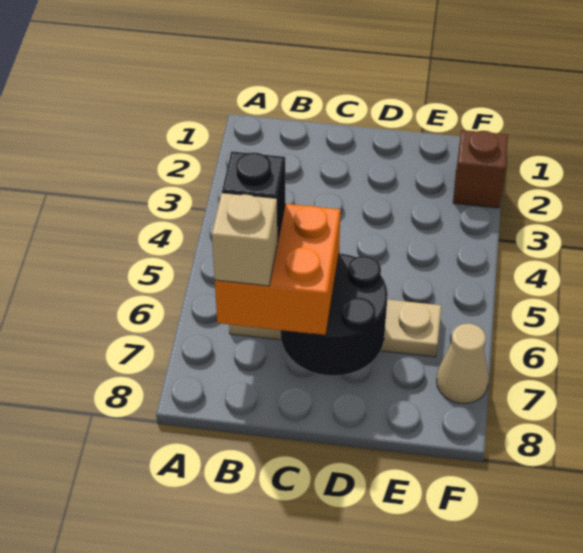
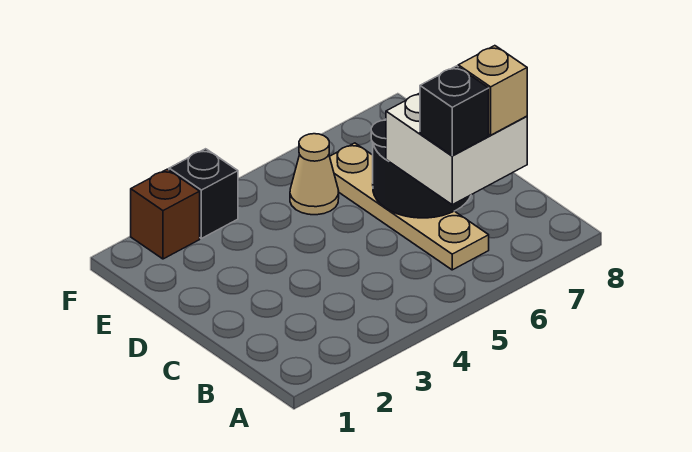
orange brick B6:C7 level 3 -> white brick B6:C7 level 3
none -> black brick F3 level 1
tan cone F7 level 1 -> tan cone E5 level 1

